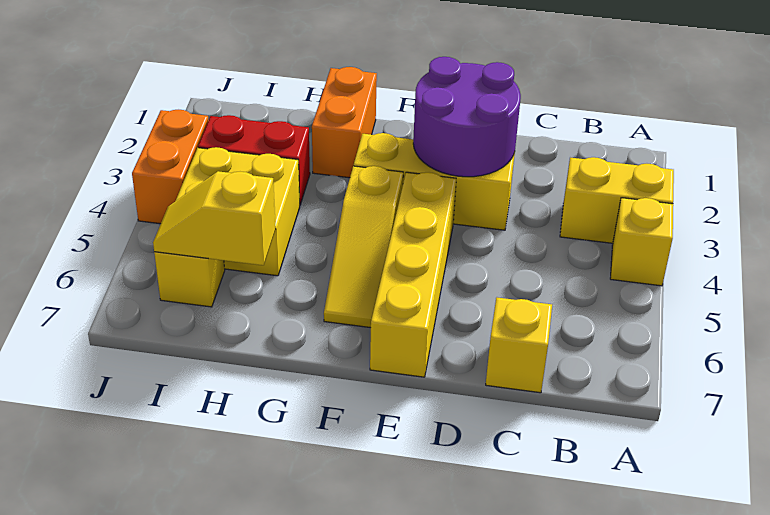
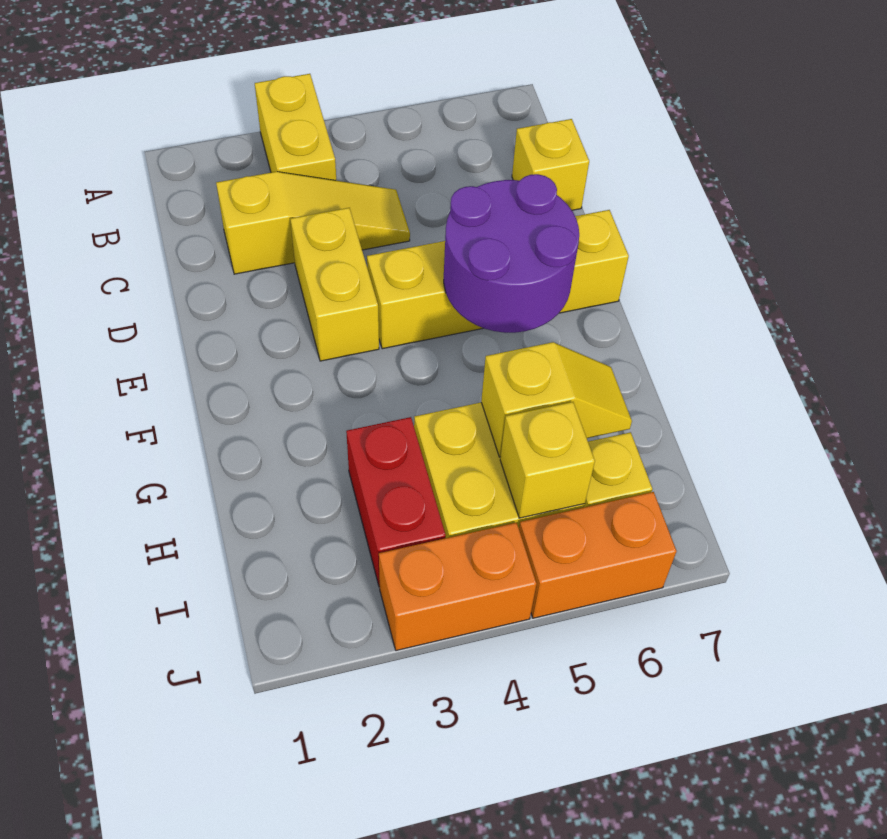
yellow brick A4 level 1 -> yellow brick I5 level 2
purple round brick D2:E3 level 2 -> purple round brick E5:F6 level 2
yellow brick D3:F3 level 1 -> yellow brick D3:E3 level 1
yellow slope F4:F6 level 1 top 4 -> yellow slope C2:C4 level 1 top 2
orange brick G1:G2 level 1 -> orange brick J5:J6 level 1
yellow slope H6:I6 level 2 top H -> yellow slope H5:H6 level 2 top 5

